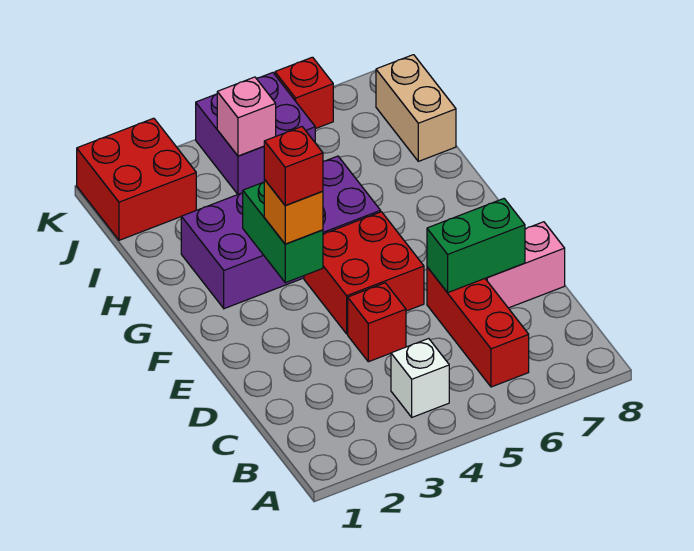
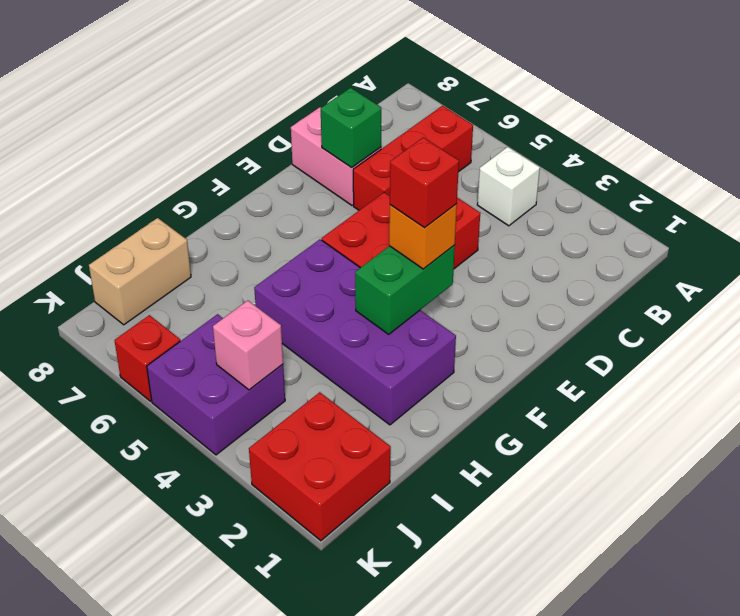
green brick D6:D7 level 2 -> green brick D7 level 2

